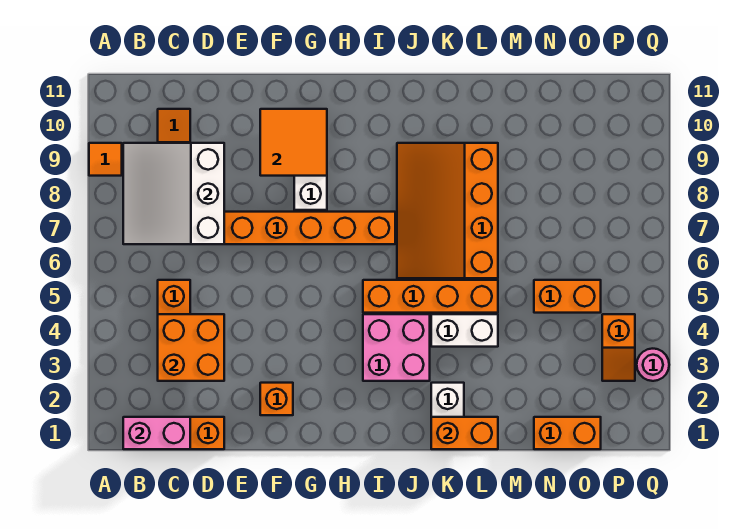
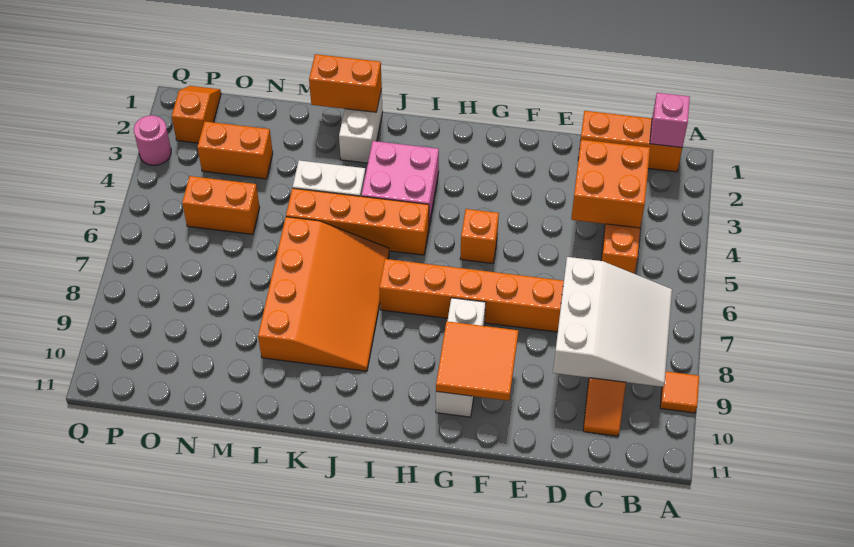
pink brick B1:C1 level 2 -> pink brick B1 level 2
orange brick F2 level 1 -> orange brick G5 level 1
orange brick N1:O1 level 1 -> orange brick N3:O3 level 1
orange slope P3:P4 level 1 top 4 -> orange slope P1:P2 level 1 top 2

